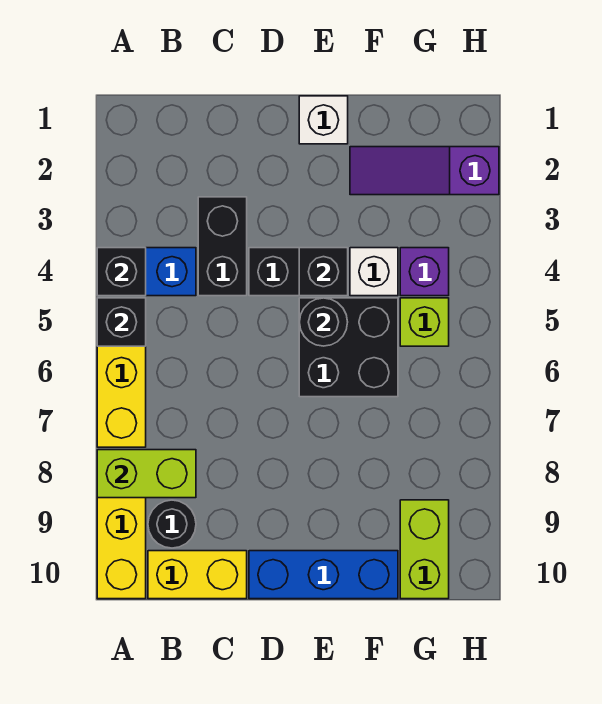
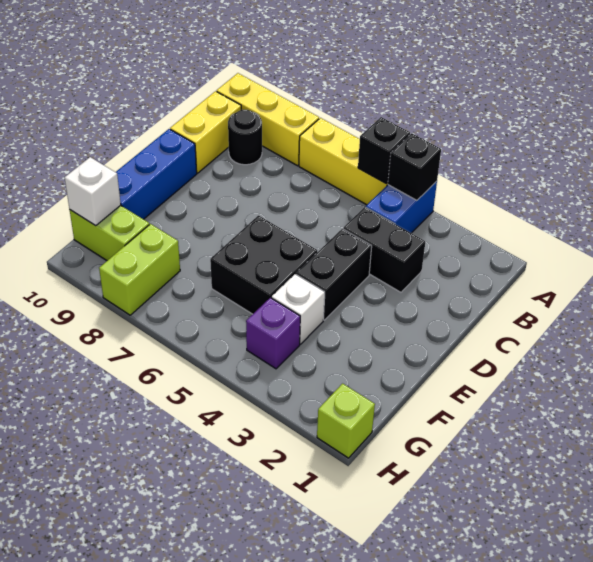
lime brick A8:B8 level 2 -> lime brick G8:H8 level 1
white brick E1 level 1 -> white brick G10 level 2
black brick E4 level 2 -> none
black round brick E5 level 2 -> none
purple slope F2:H2 level 1 top H -> none
lime brick G5 level 1 -> lime brick H1 level 1

